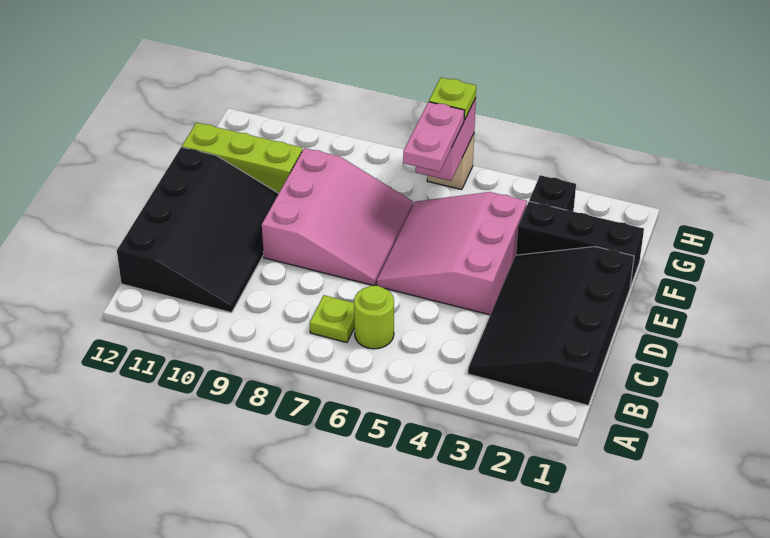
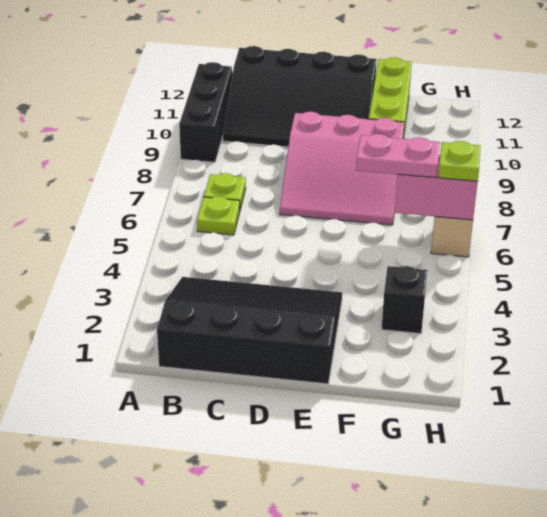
lime round brick B6 level 1 -> lime plate B6 level 1
pink slope D4:F6 level 1 top 4 -> none
black brick F1:F3 level 1 -> black brick A9:A11 level 1

